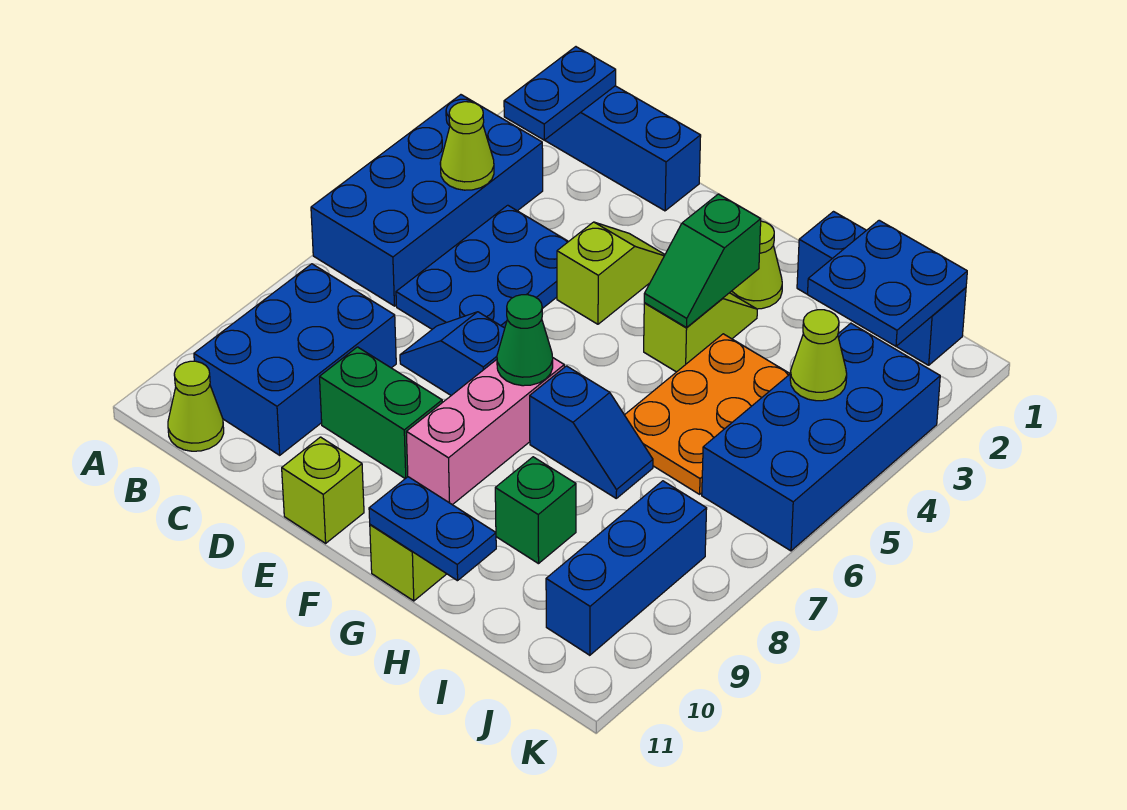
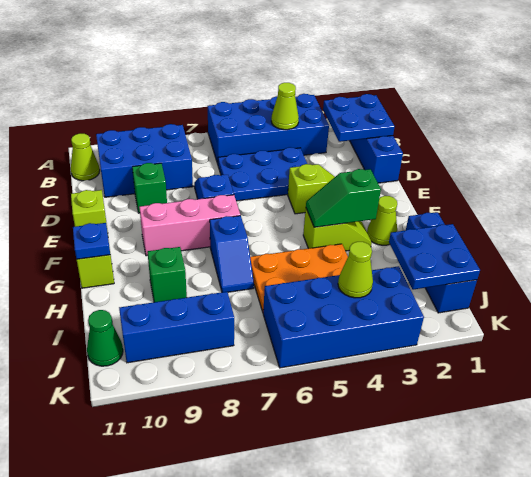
blue plate B1:B2 level 2 -> blue plate B1:C2 level 2
green brick D9:E9 level 1 -> green brick D9 level 1
green cone F7 level 2 -> green cone J11 level 1
blue plate G11:H11 level 2 -> blue plate G11 level 2

